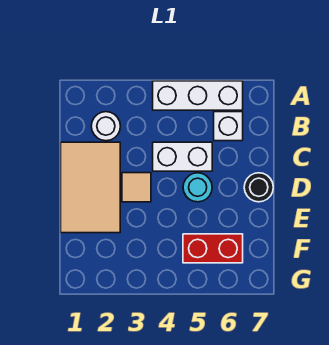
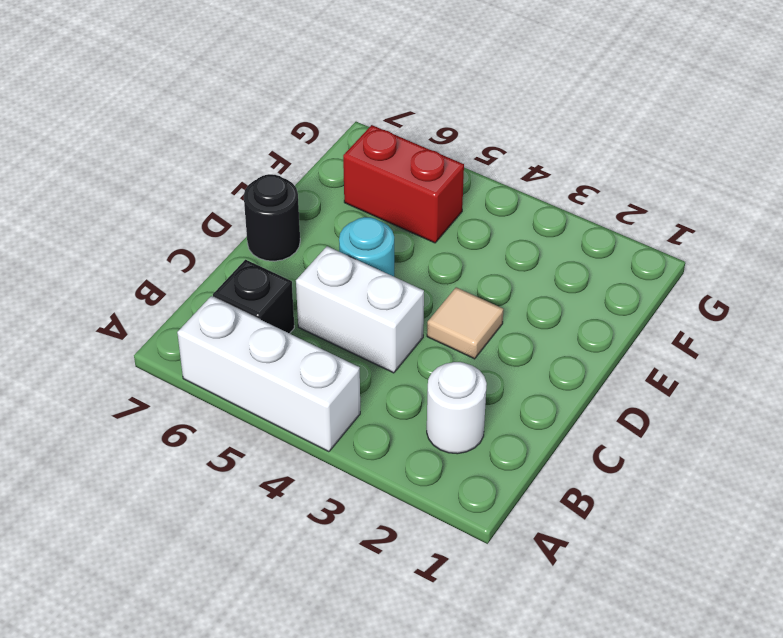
white brick B6 level 1 -> black brick B6 level 1
tan tile C1:E2 level 1 -> none

